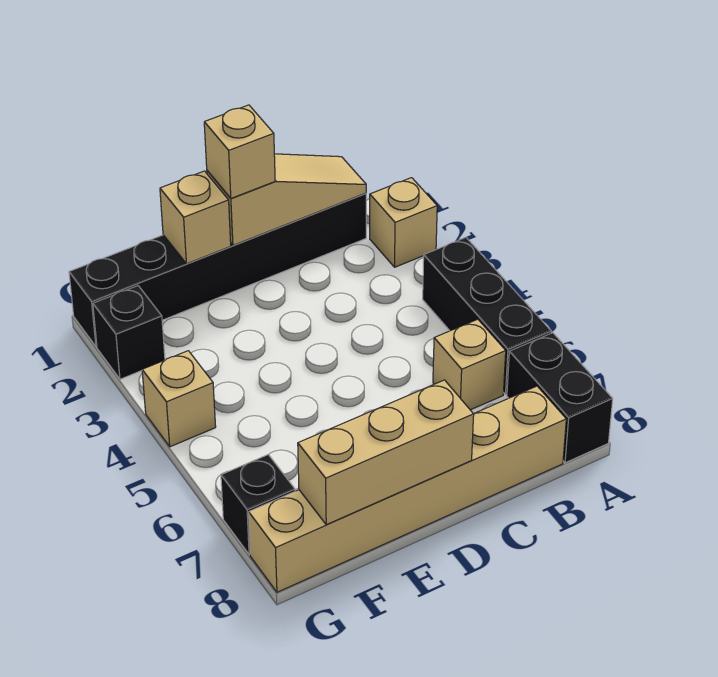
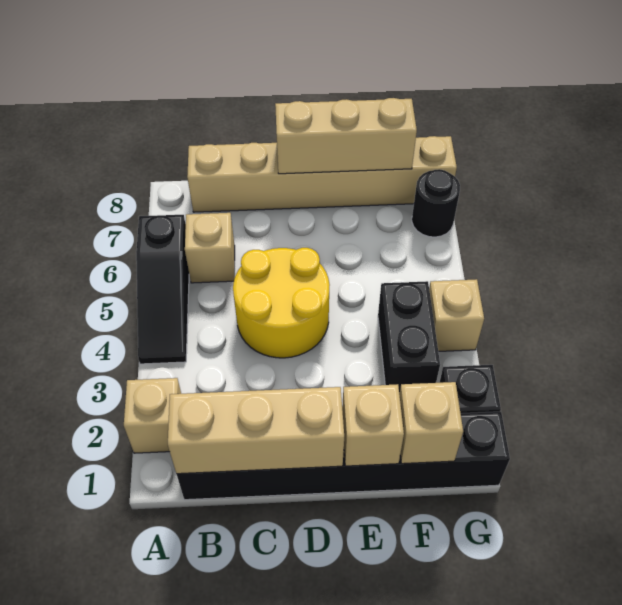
black brick A4:A6 level 1 -> black slope A4:A6 level 1 top 6
black brick A7:A8 level 1 -> black brick F3:F4 level 1
tan slope B1:D1 level 2 top D -> tan brick B1:D1 level 2
none -> yellow round brick C4:D5 level 1
tan brick D1 level 3 -> tan brick F1 level 2
black brick G7 level 1 -> black round brick G7 level 1

